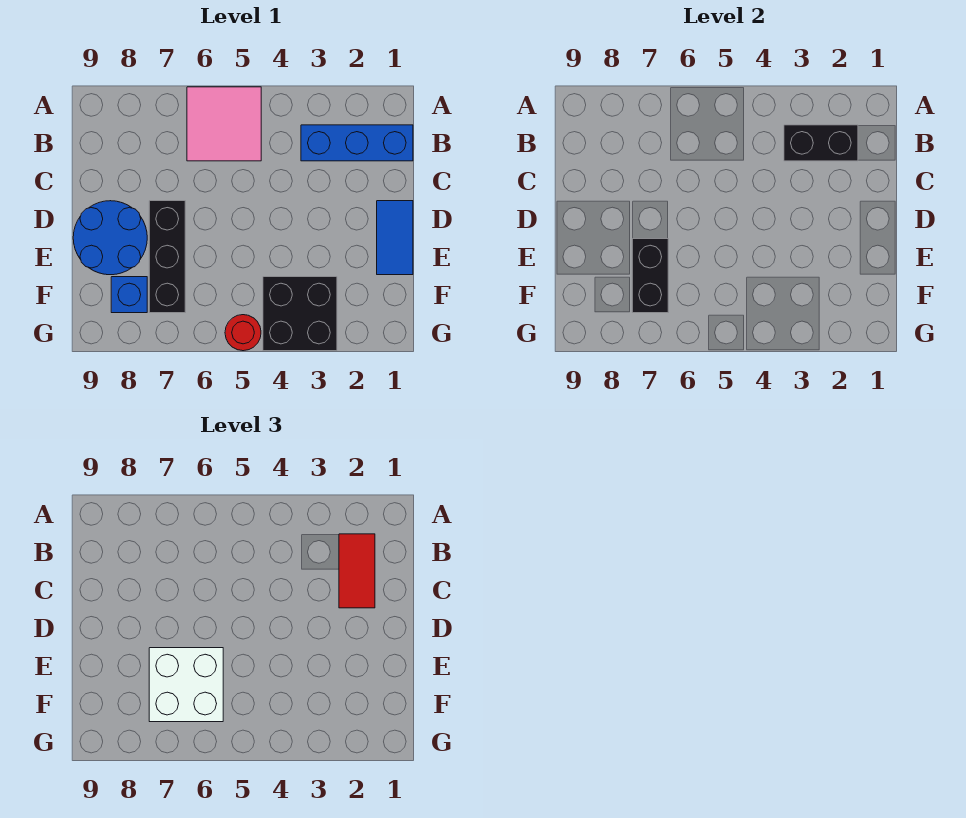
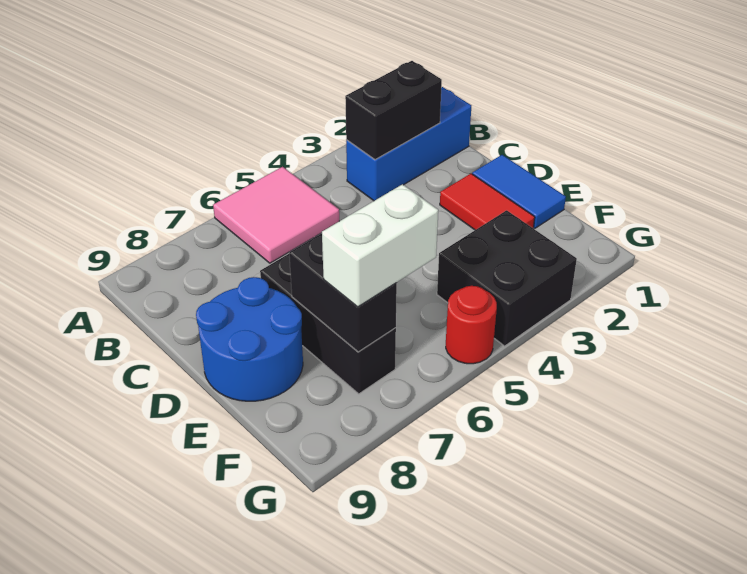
red tile B2:C2 level 3 -> red tile D2:E2 level 1
white brick E6:F7 level 3 -> white brick F6:F7 level 3
blue brick F8 level 1 -> none

